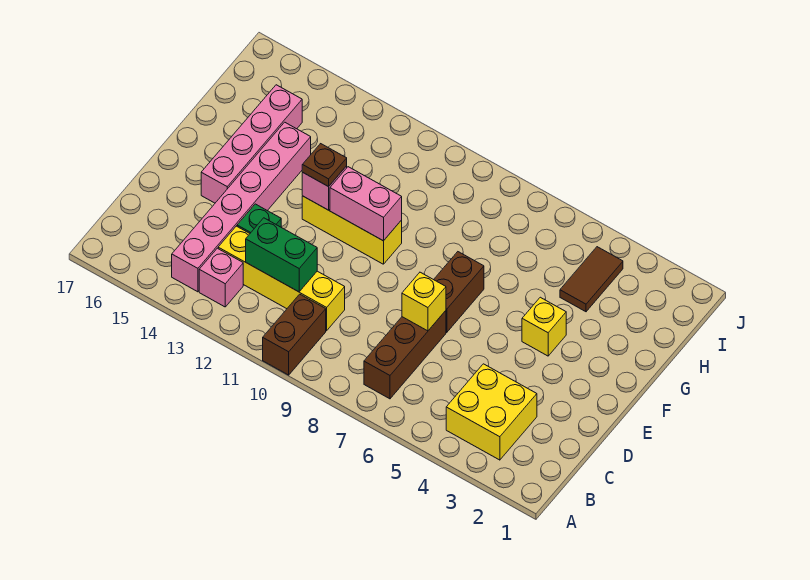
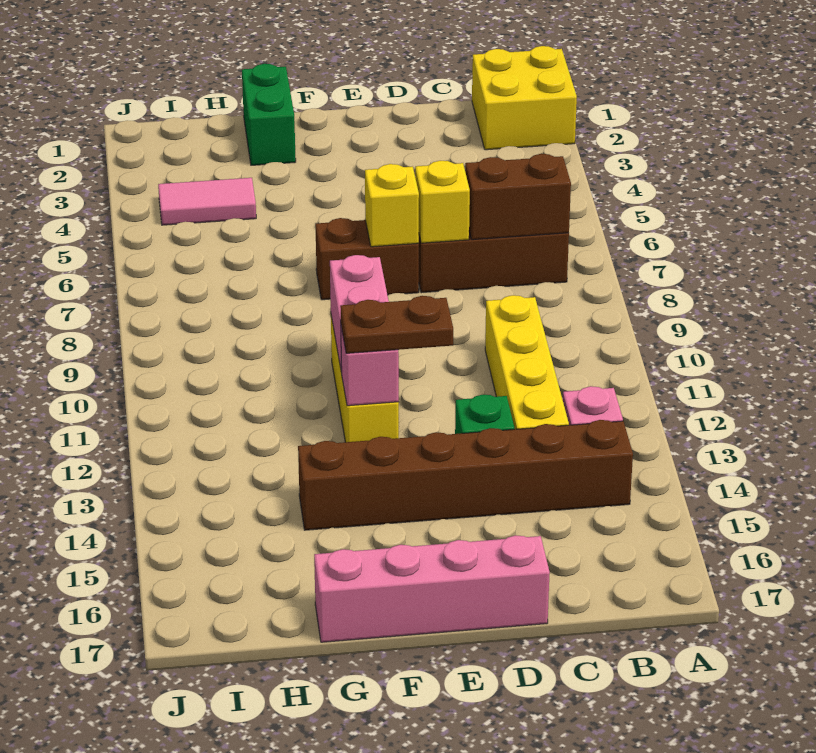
brown brick A10:B10 level 1 -> brown brick B7:C7 level 2
yellow brick B3:C4 level 1 -> yellow brick A1:B2 level 1
pink brick B14:G14 level 1 -> brown brick B14:G14 level 1
green brick C11:C12 level 2 -> green brick G1:G2 level 1
pink brick E15:H15 level 1 -> pink brick D17:G17 level 1
yellow brick F4 level 1 -> yellow brick E7 level 2
brown plate F12 level 3 -> brown plate E12:F12 level 3
brown tile H4:I4 level 1 -> pink tile H4:I4 level 1

